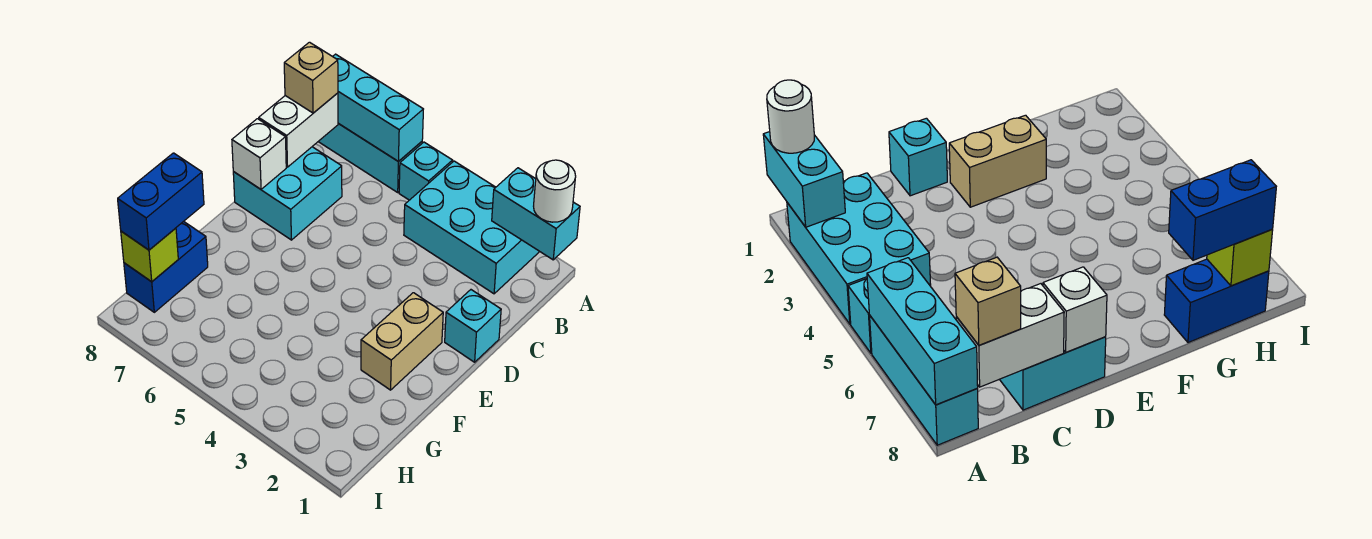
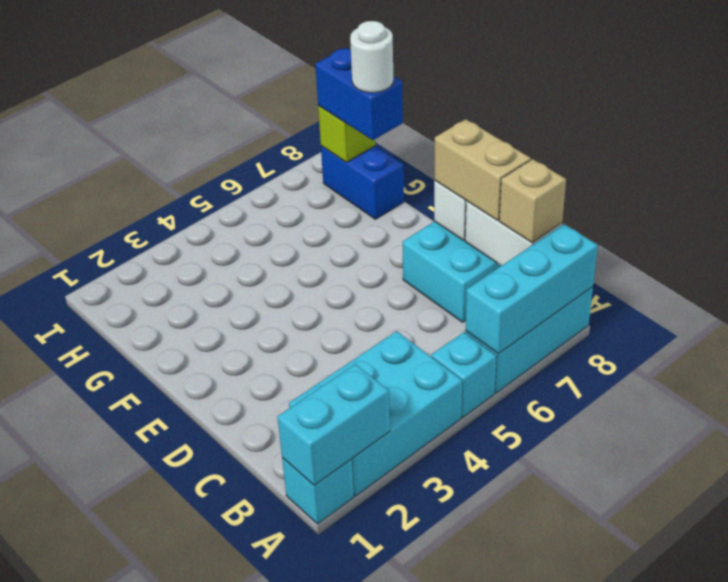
white round brick A1 level 3 -> white round brick G8 level 4
cyan brick D1 level 1 -> cyan brick A1 level 1
tan brick E2:F2 level 1 -> tan brick C8:D8 level 3

